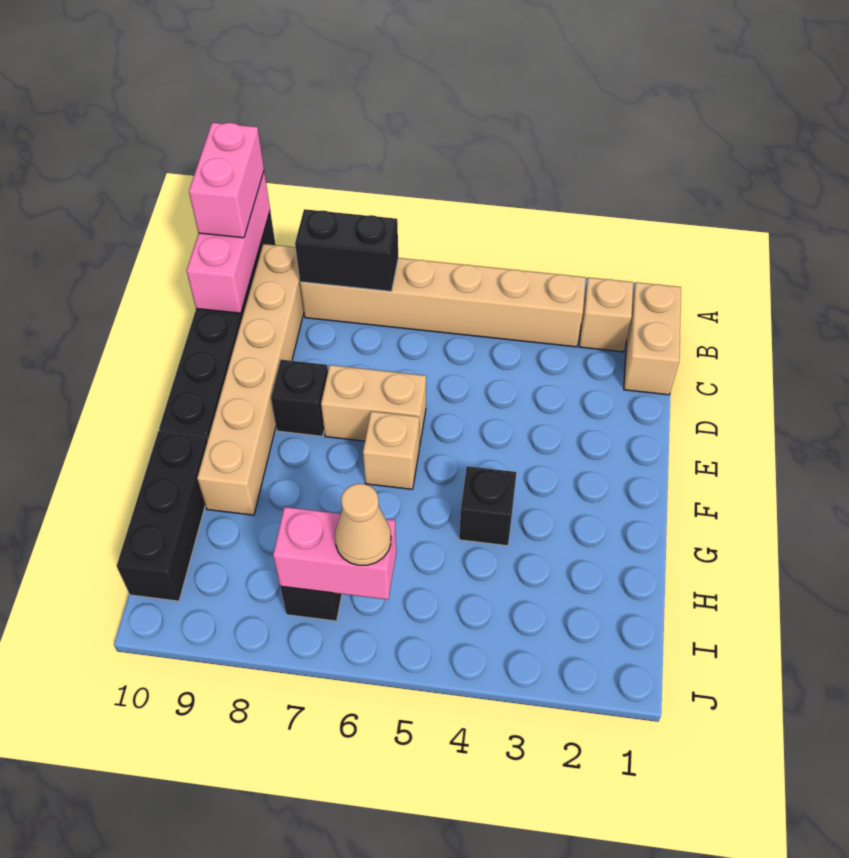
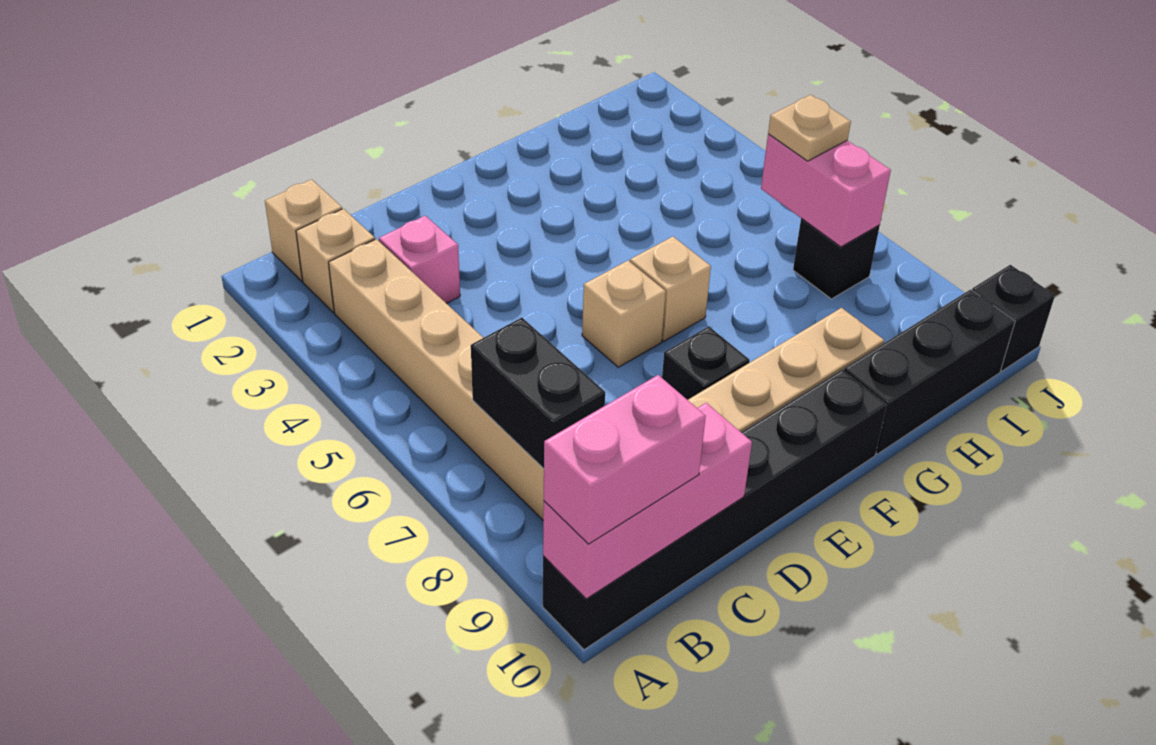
tan brick B1:C1 level 1 -> tan brick B1 level 1
none -> pink brick C3 level 1
tan brick E6:E7 level 1 -> tan brick E6 level 1
black brick G4 level 1 -> black brick J10 level 1
tan cone I6 level 3 -> tan plate I6 level 3

